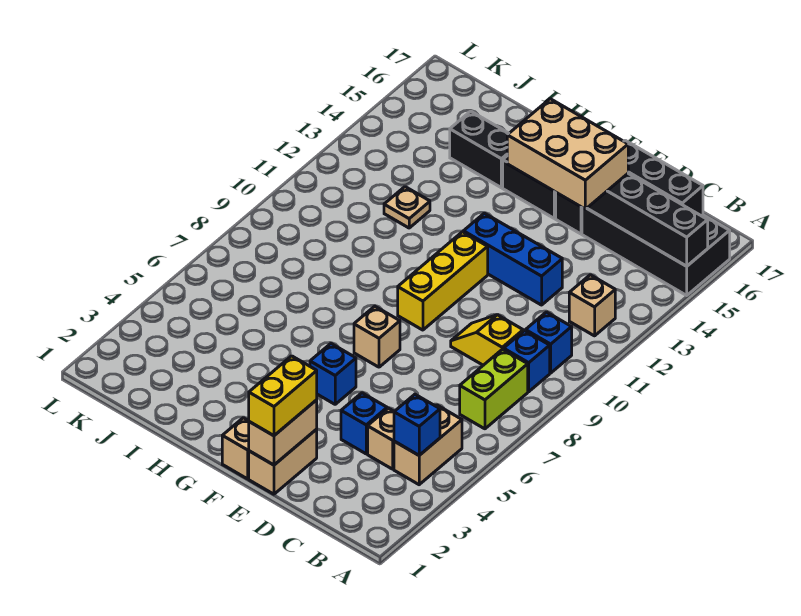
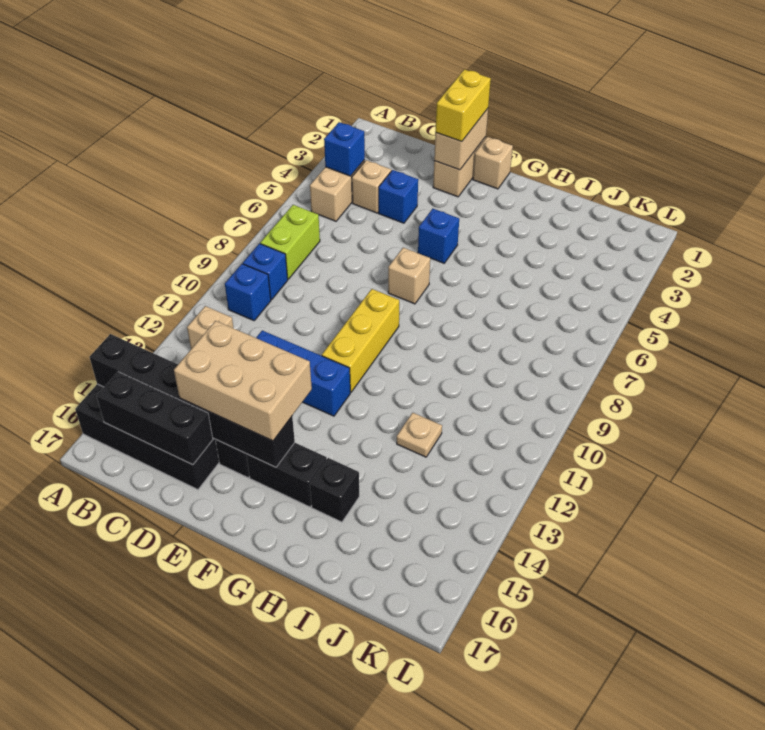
yellow slope C9:D9 level 1 top C -> none
black brick H15:I15 level 1 -> black brick H15 level 1

